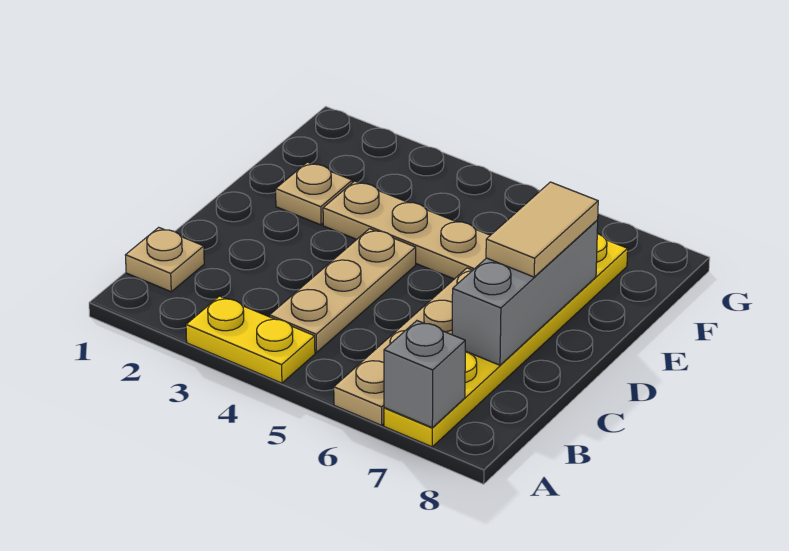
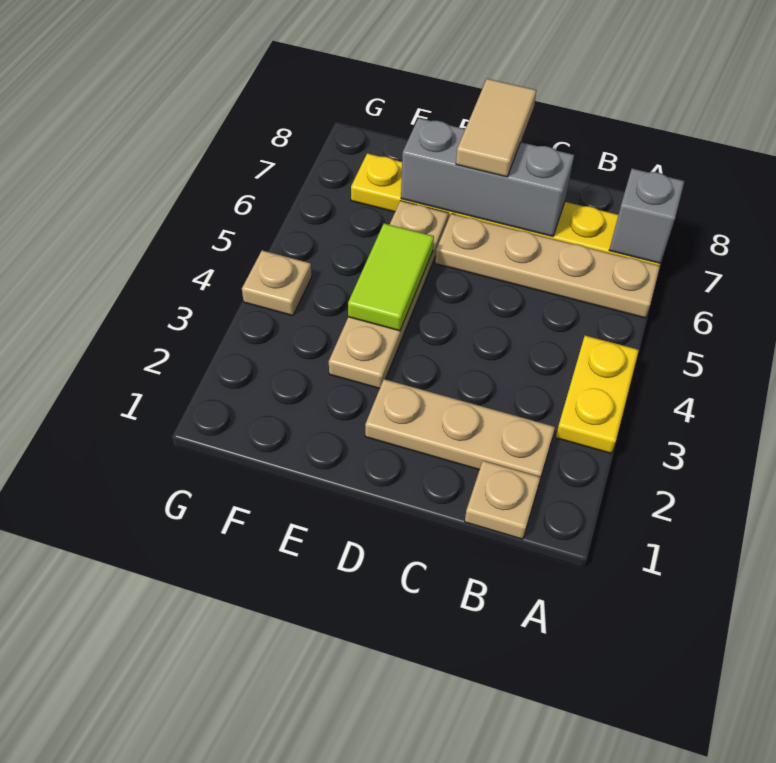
tan plate B4:D4 level 1 -> tan plate B2:D2 level 1
tan tile D7:E7 level 3 -> tan tile D7:D8 level 3
tan plate E2 level 1 -> tan plate G4 level 1
none -> lime tile E4:E5 level 2

